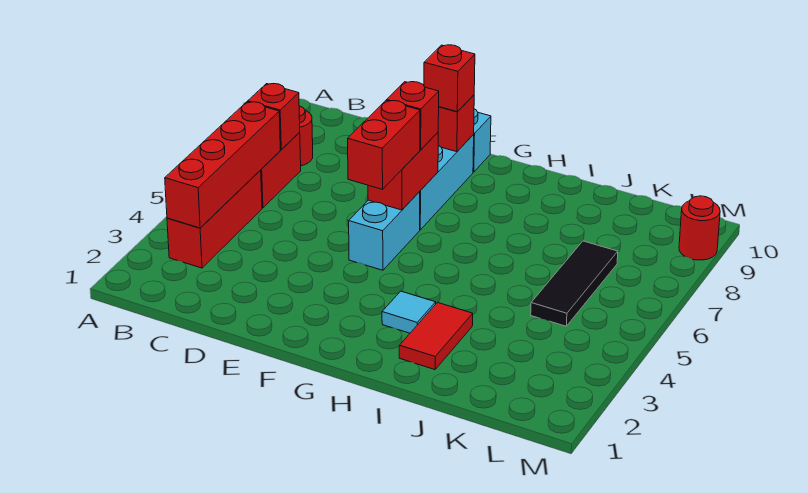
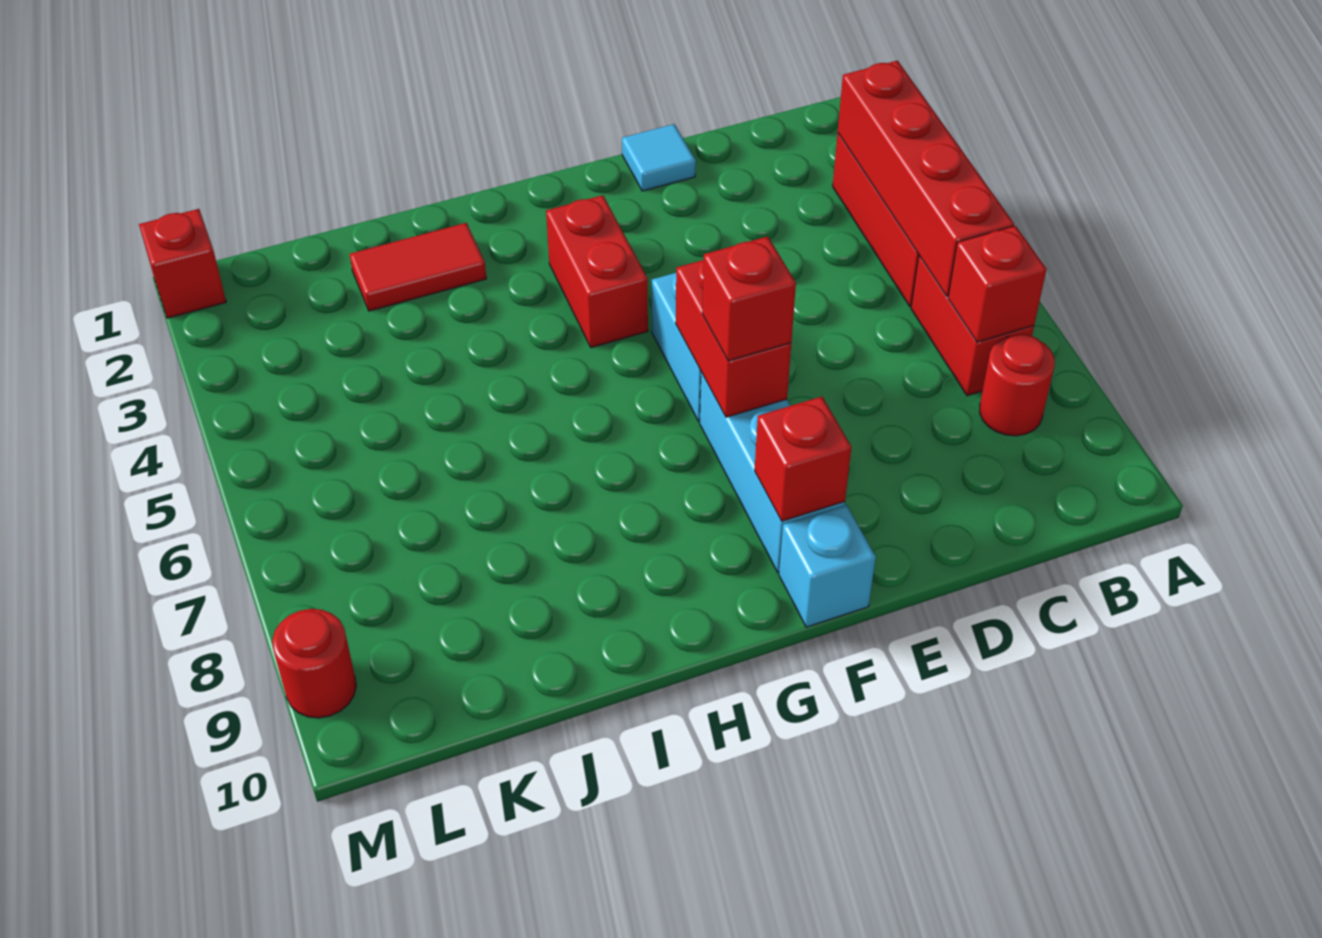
red brick F5:F6 level 3 -> red brick G3:G4 level 1
red brick F9 level 3 -> red brick M1 level 1
cyan tile H3 level 1 -> cyan tile E1 level 1
red tile I2:I3 level 1 -> red tile I2:J2 level 1
black tile K5:K7 level 1 -> none

